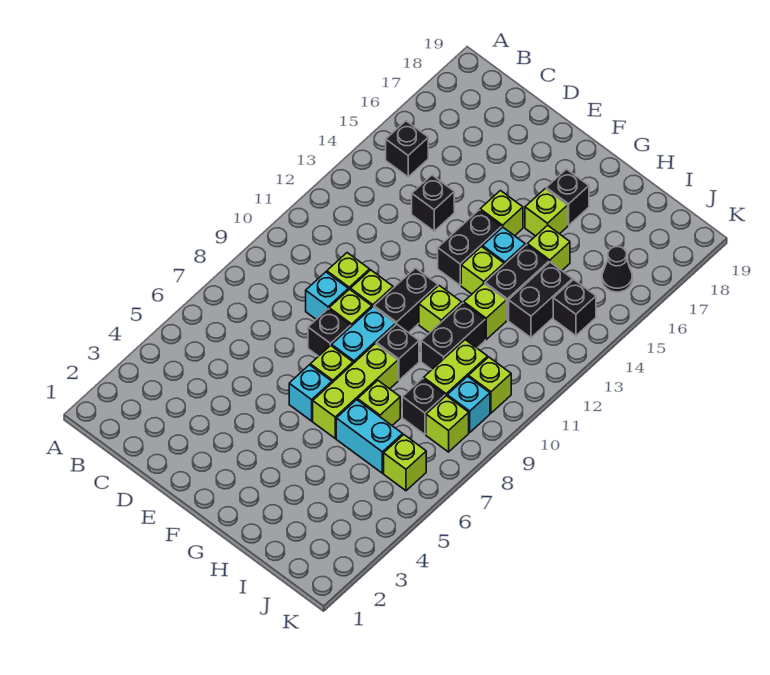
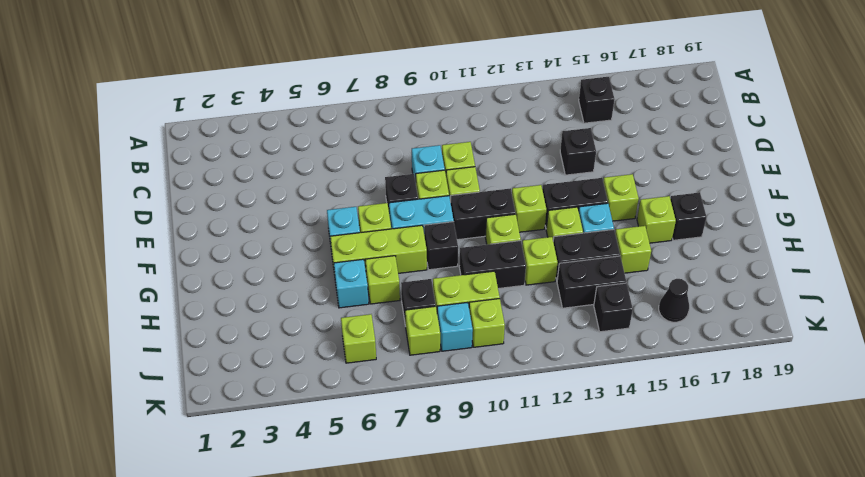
none -> lime brick F12 level 1
cyan brick H6:I6 level 1 -> cyan brick H6 level 1

